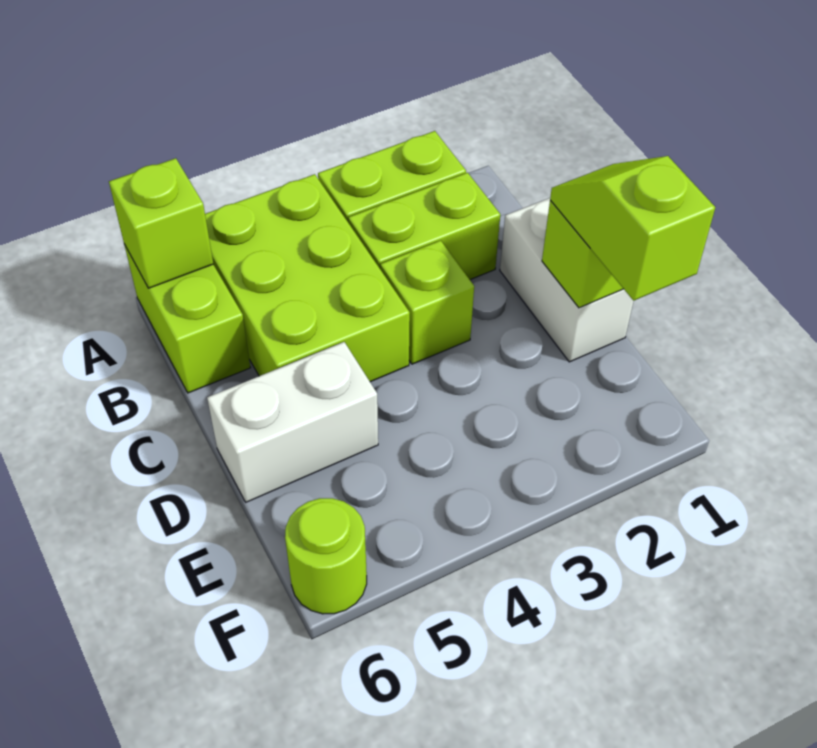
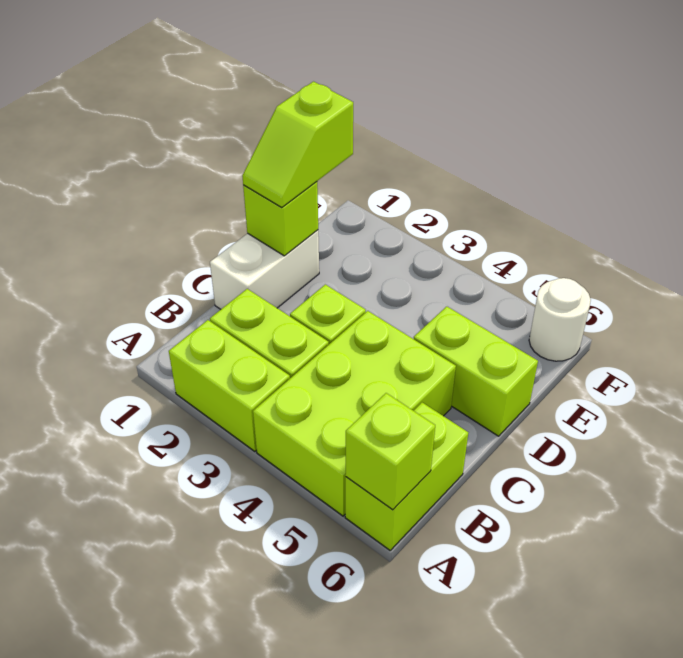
white brick D5:D6 level 1 -> lime brick D5:D6 level 1
lime round brick F6 level 1 -> white round brick F6 level 1

